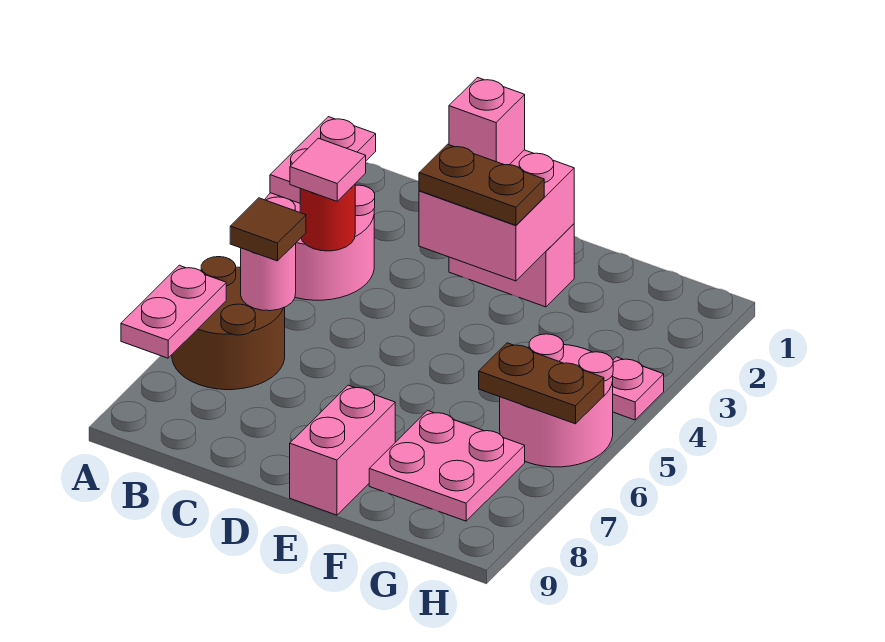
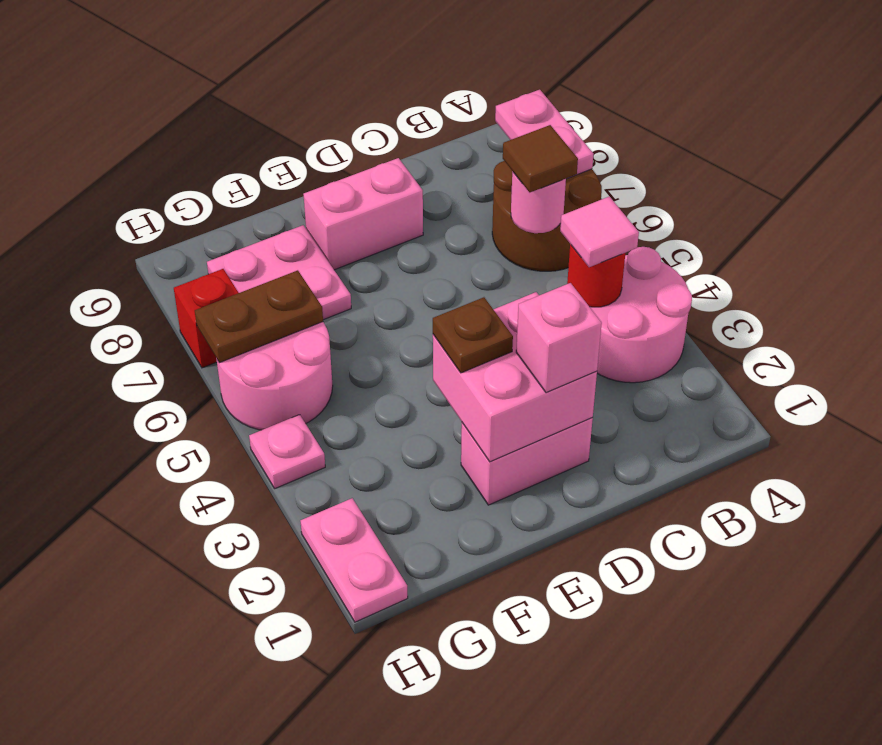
pink plate A2:A3 level 2 -> pink plate H1:H2 level 1
brown plate D3:E3 level 3 -> brown plate E3 level 3
pink brick E8:E9 level 1 -> pink brick D8:E8 level 1
none -> red brick H7 level 1

